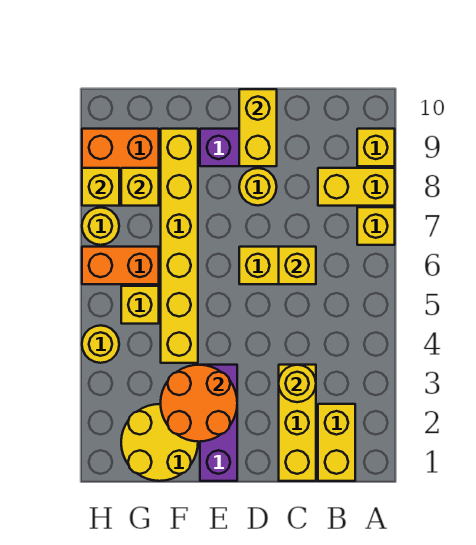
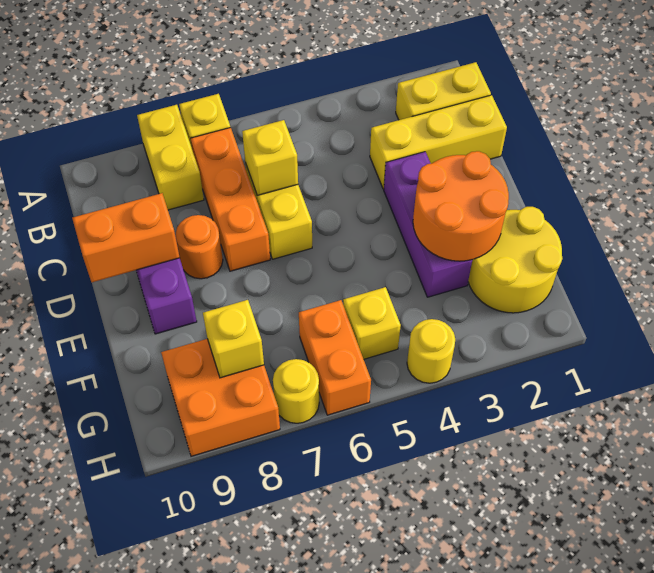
yellow brick A9 level 1 -> none
none -> orange brick B7:D7 level 1
yellow round brick C3 level 2 -> none
yellow round brick D8 level 1 -> orange round brick D8 level 1
yellow brick D9:D10 level 2 -> orange brick D9:D10 level 2
purple brick E1:E3 level 1 -> purple brick D3:F3 level 1
yellow brick F4:F9 level 1 -> none
yellow brick H8 level 2 -> none

